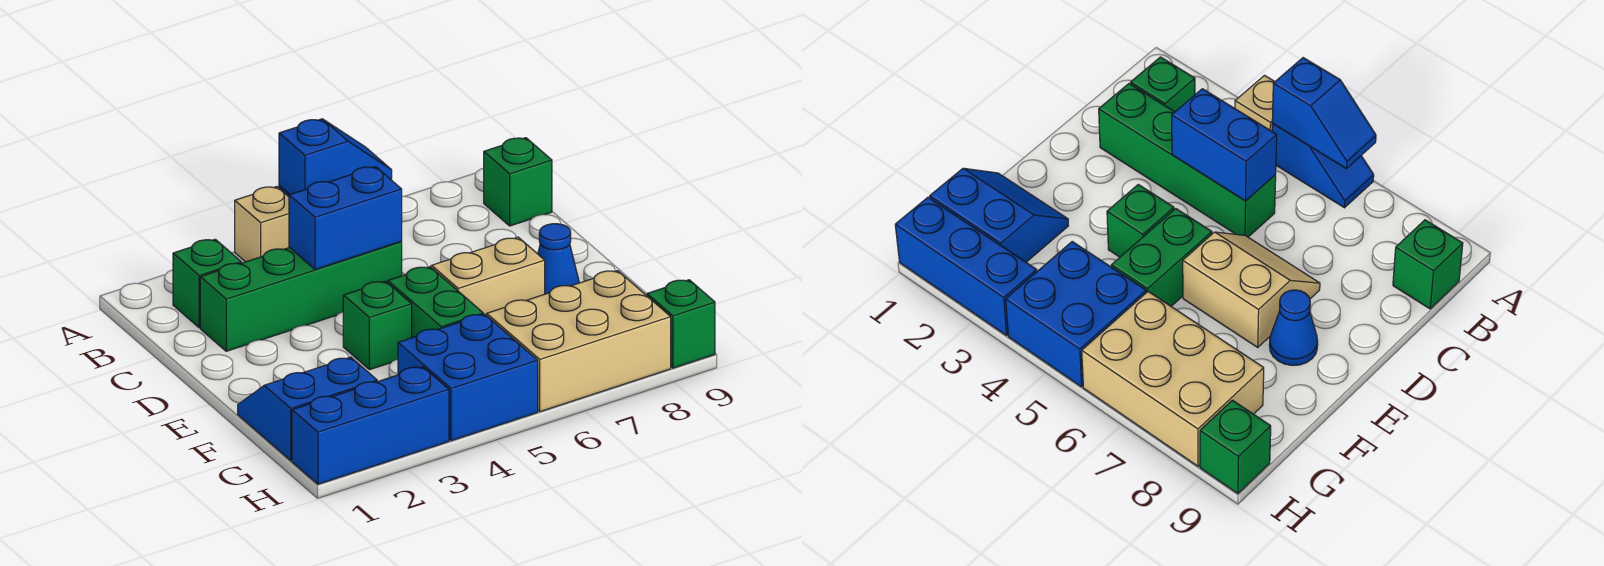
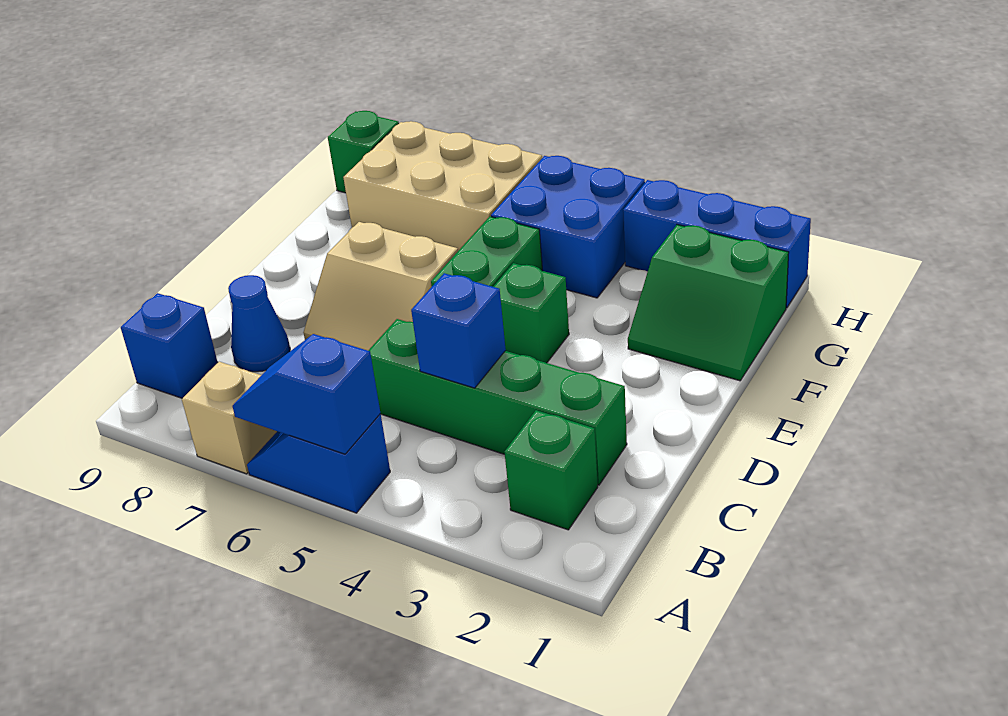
tan brick A4 level 1 -> tan brick A7 level 1
green brick B9 level 1 -> blue brick B9 level 1
blue brick C4:C5 level 2 -> blue brick C4 level 2
blue cone E8 level 1 -> blue cone C8 level 1
blue slope F1:G2 level 1 top G -> green slope F1:G2 level 1 top G

